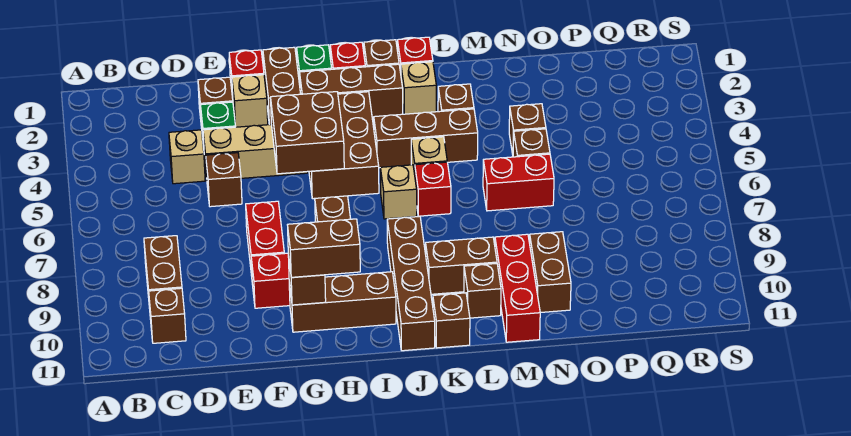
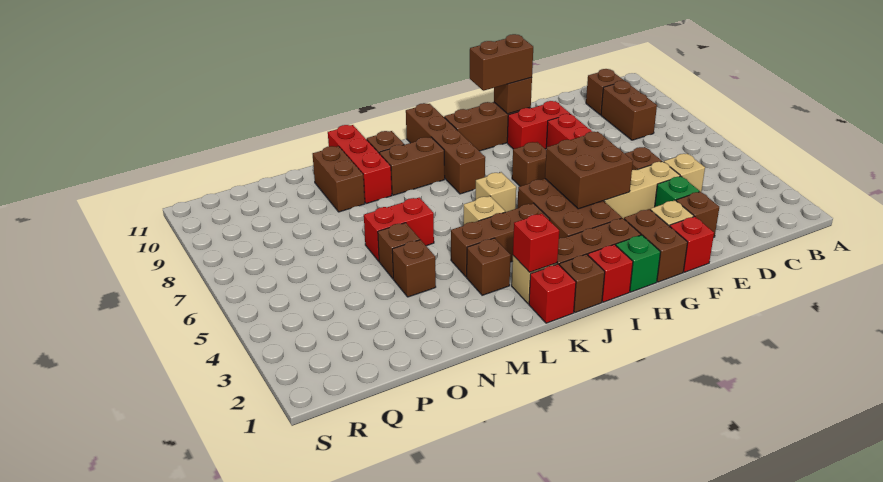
red brick K6 level 1 -> red brick K2 level 2
brown brick K11 level 1 -> none

